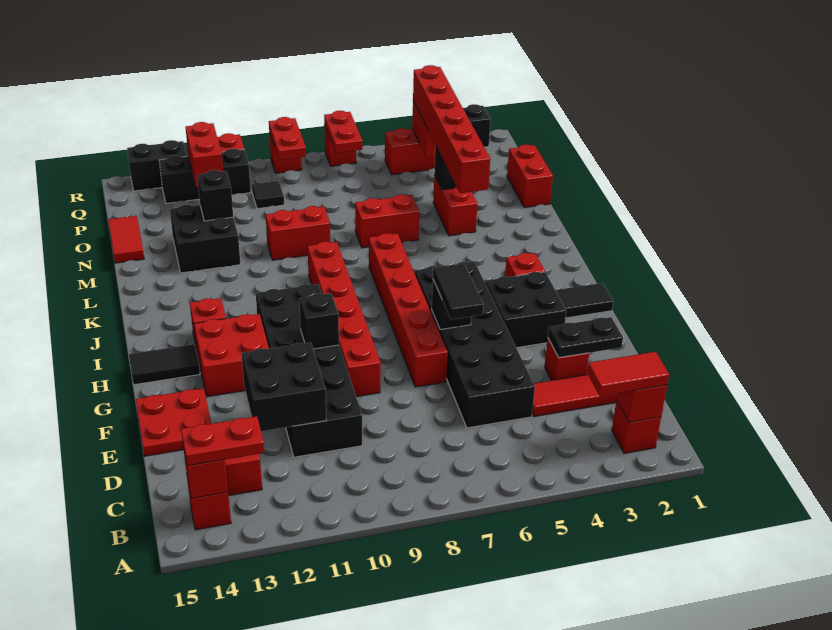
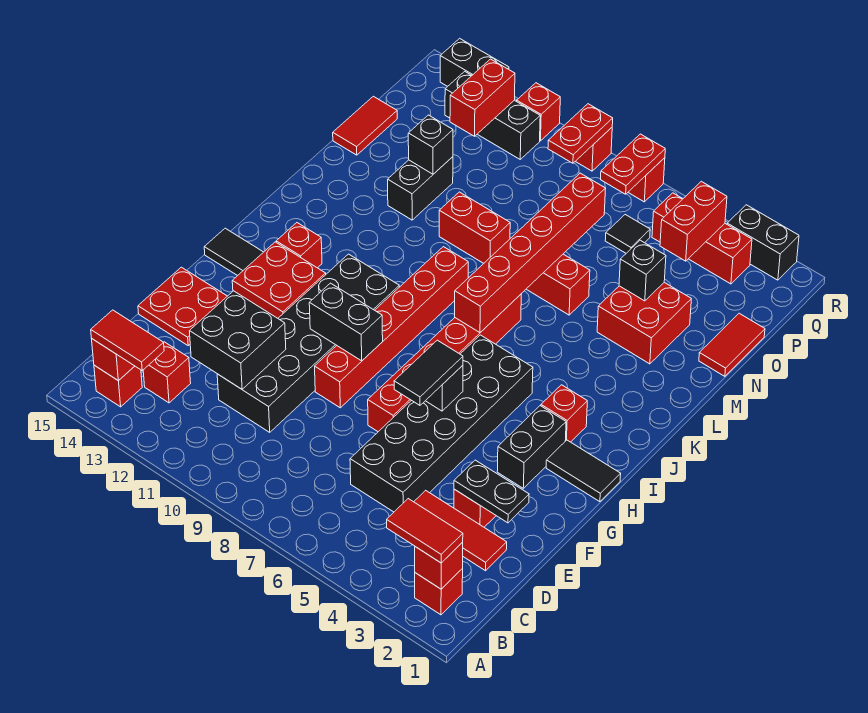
red plate B13:B14 level 3 -> red tile B13:B14 level 3
black brick G3:H4 level 1 -> black brick G3:H3 level 1
black brick G10 level 2 -> black brick G9:G10 level 2
red brick L4:Q4 level 3 -> red brick J7:O7 level 2
red brick M4:N4 level 1 -> red brick M3:N4 level 1
black brick M12:N13 level 1 -> black brick M12:N12 level 1
red brick N1:O1 level 1 -> red tile N1:O1 level 1
black tile P10 level 1 -> black tile P6 level 1

